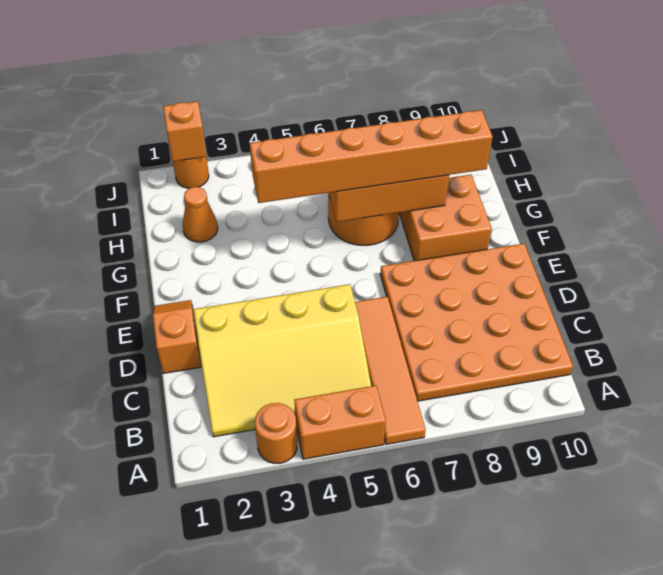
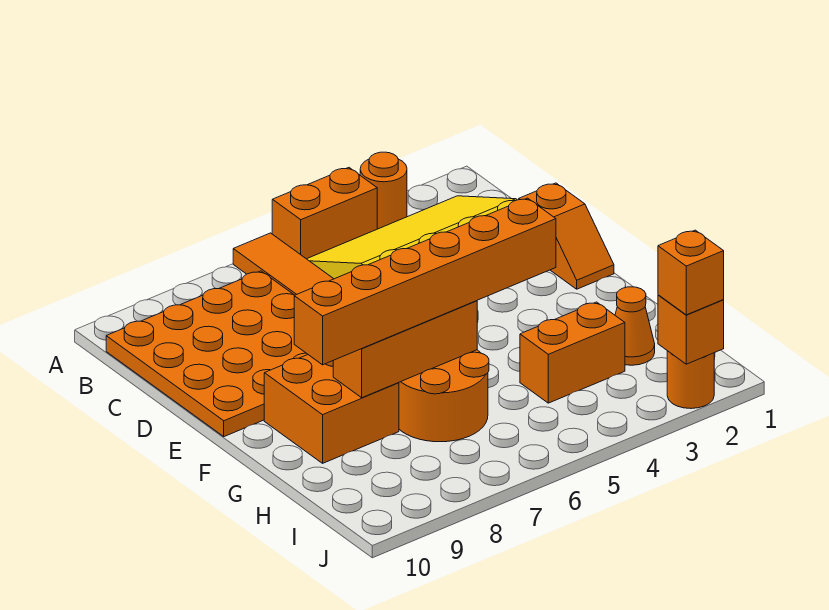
none -> orange brick H3:H4 level 1
none -> orange brick J2 level 3

